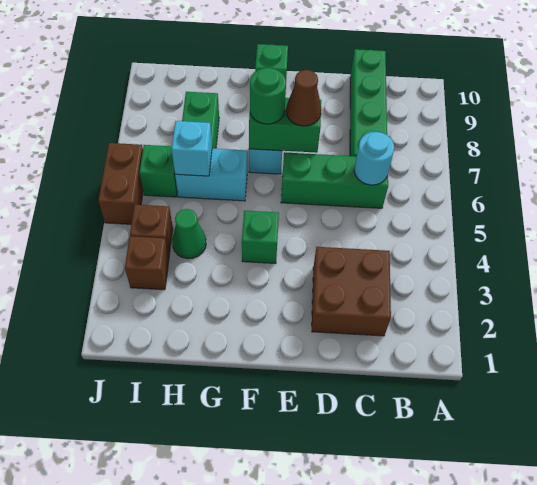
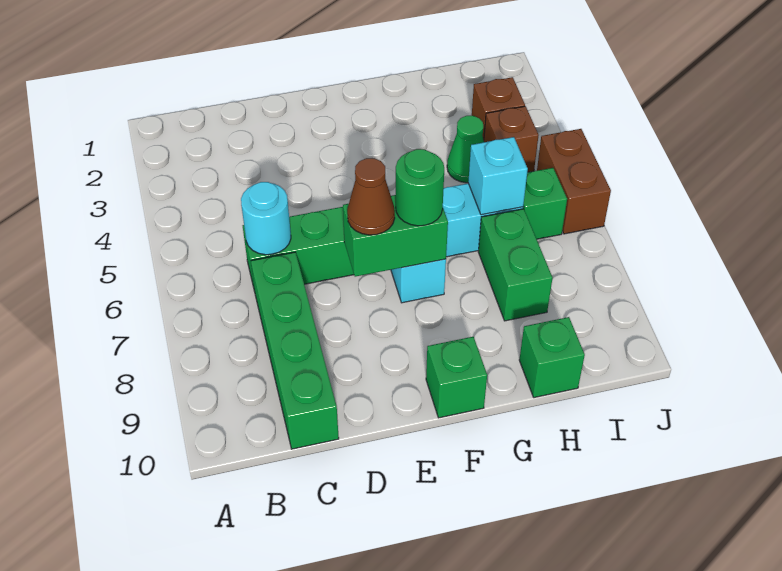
brown brick C2:D3 level 1 -> none
green brick F4 level 1 -> green brick H10 level 1

